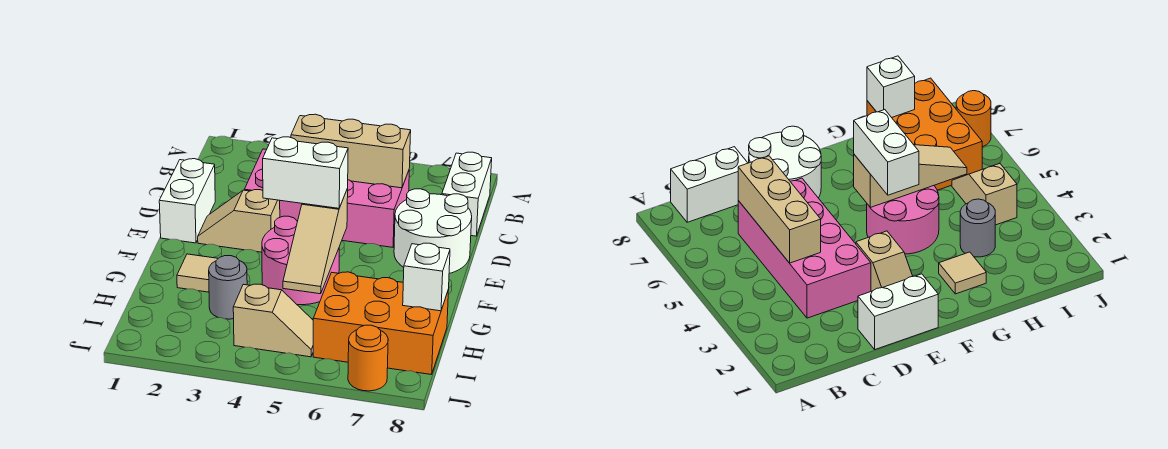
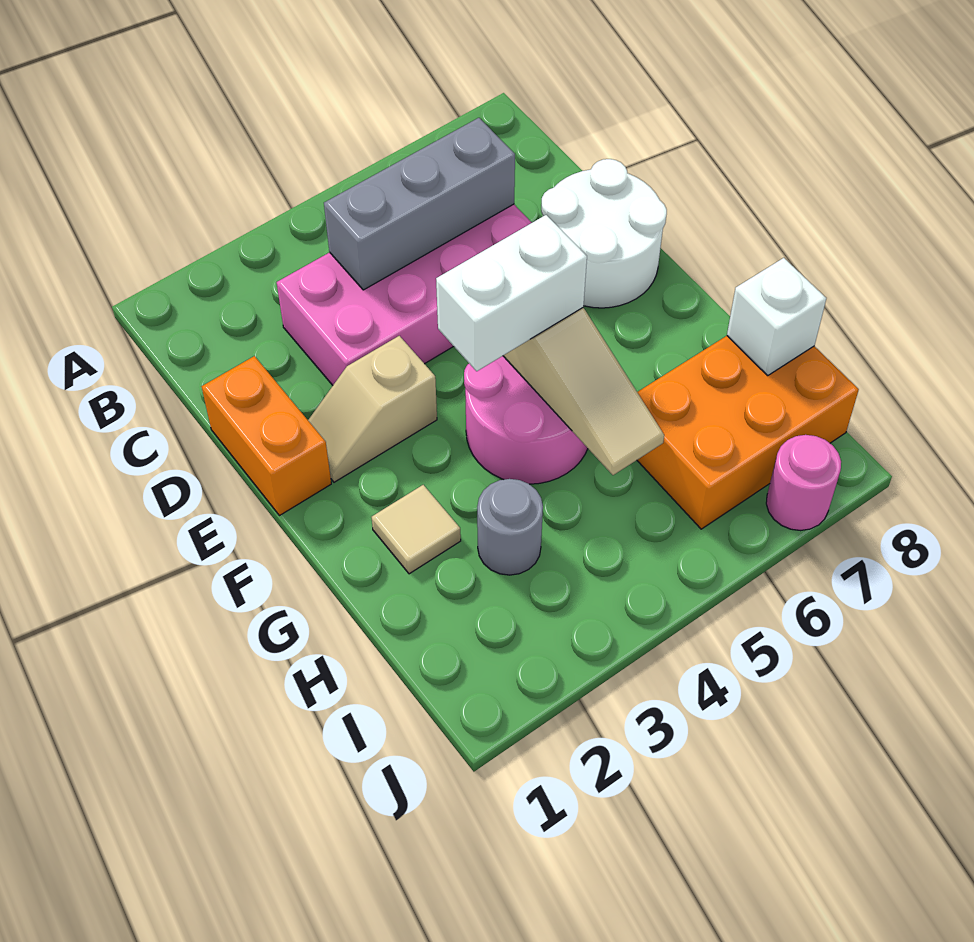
white brick B8:C8 level 1 -> none
tan brick C4:C6 level 2 -> grey brick C4:C6 level 2
white brick D1:E1 level 1 -> orange brick D1:E1 level 1
tan slope I4:I5 level 1 top 4 -> none
orange round brick J7 level 1 -> pink round brick J7 level 1

